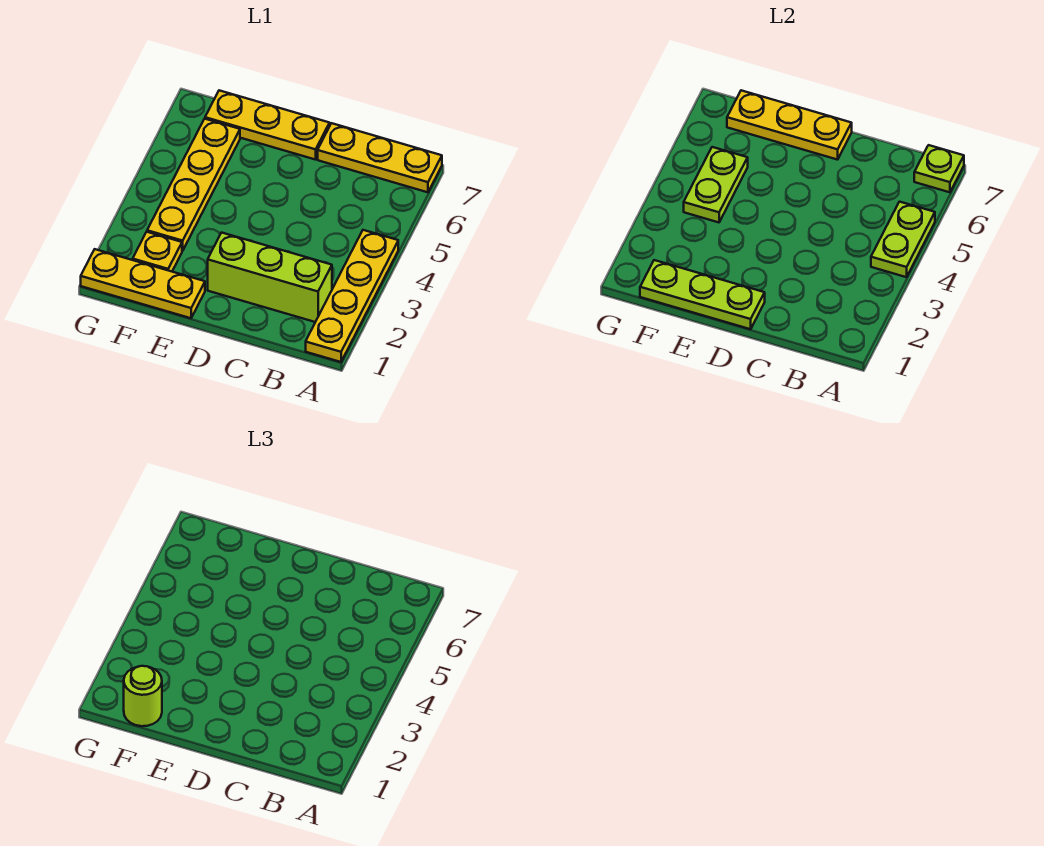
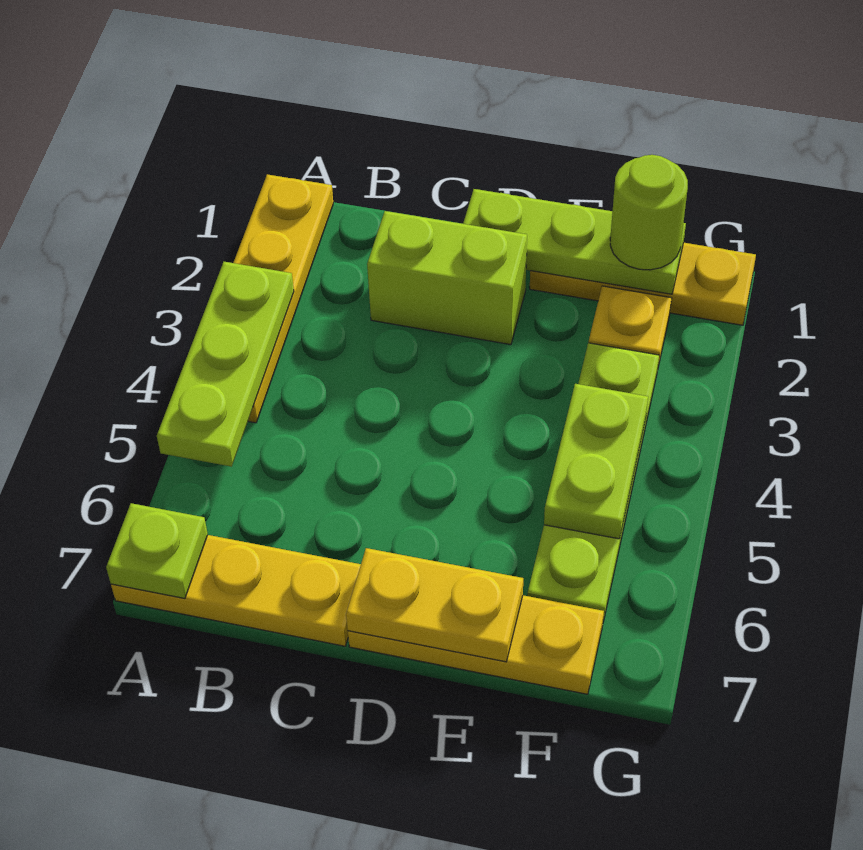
lime plate A4:A5 level 2 -> lime plate A3:A5 level 2
lime brick B2:D2 level 1 -> lime brick C2:D2 level 1
yellow plate D7:F7 level 2 -> yellow plate D7:E7 level 2
yellow plate F3:F6 level 1 -> lime plate F3:F6 level 1

